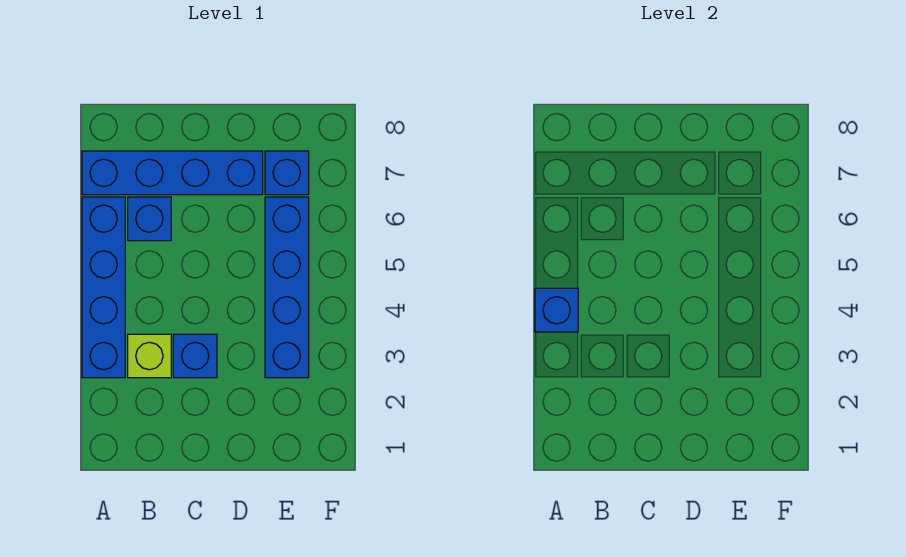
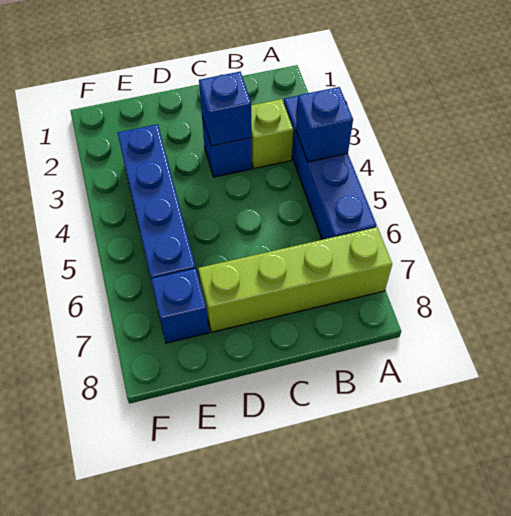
blue brick A7:D7 level 1 -> lime brick A7:D7 level 1
blue brick B6 level 1 -> blue brick C3 level 2

